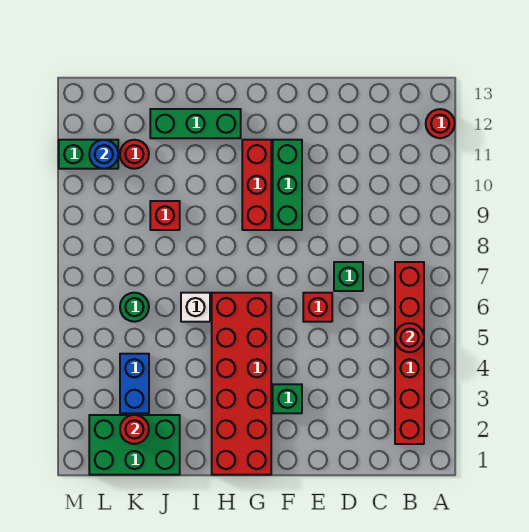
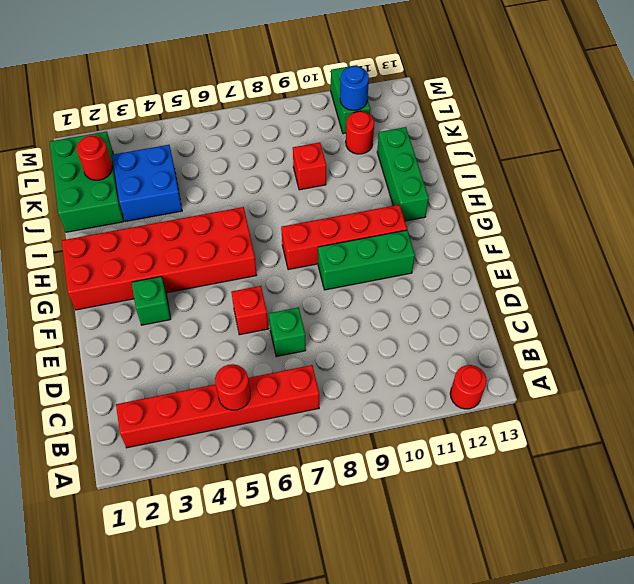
red brick G9:G11 level 1 -> red brick G8:G11 level 1
white brick I6 level 1 -> none
blue brick K3:K4 level 1 -> blue brick J3:K4 level 1
green round brick K6 level 1 -> none

